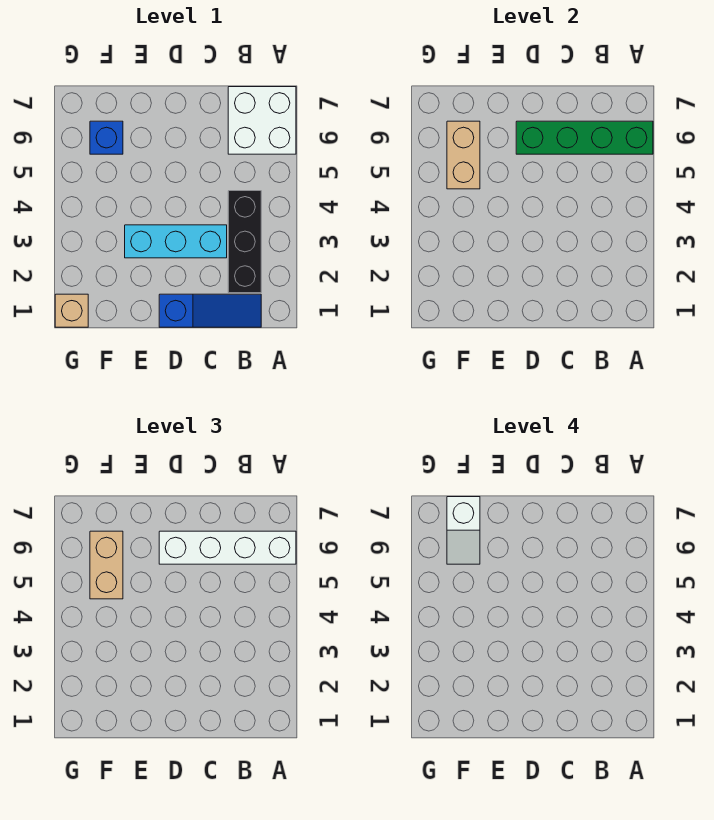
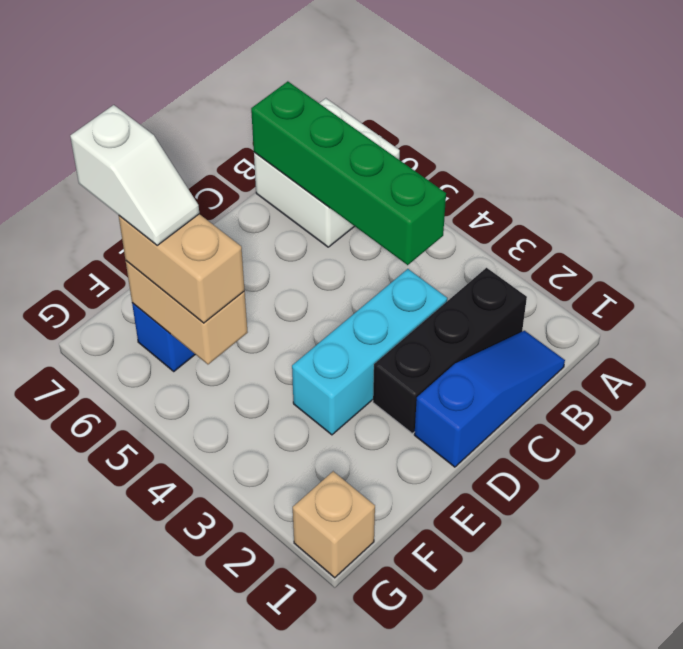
green brick A6:D6 level 2 -> green brick B4:B7 level 2
white brick A6:D6 level 3 -> none
black brick B2:B4 level 1 -> black brick B2:D2 level 1

